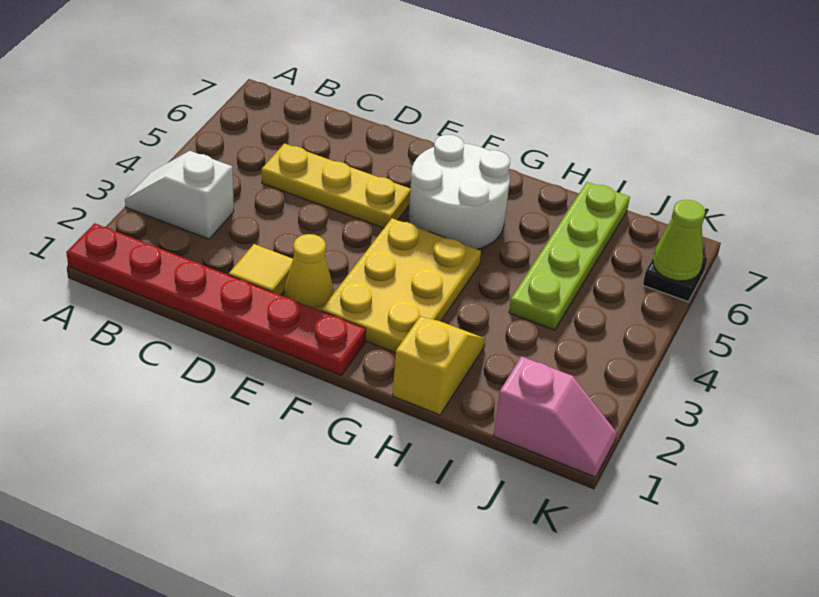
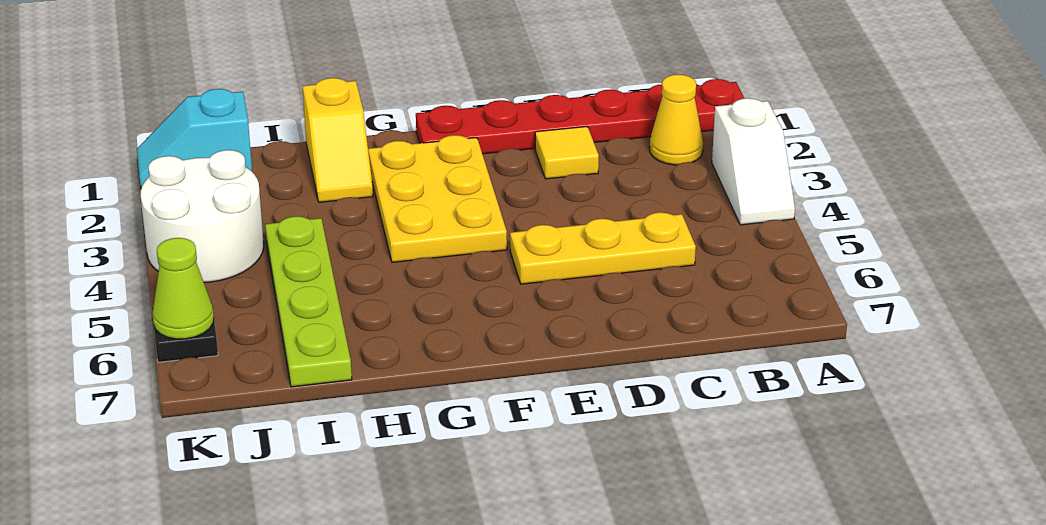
white slope A3:B3 level 1 top B -> white slope A3:A4 level 1 top 3
yellow cone E2 level 1 -> yellow cone B2 level 1
white round brick F5:G6 level 1 -> white round brick J3:K4 level 1
pink slope J1:K1 level 1 top J -> cyan slope J1:K1 level 1 top J

